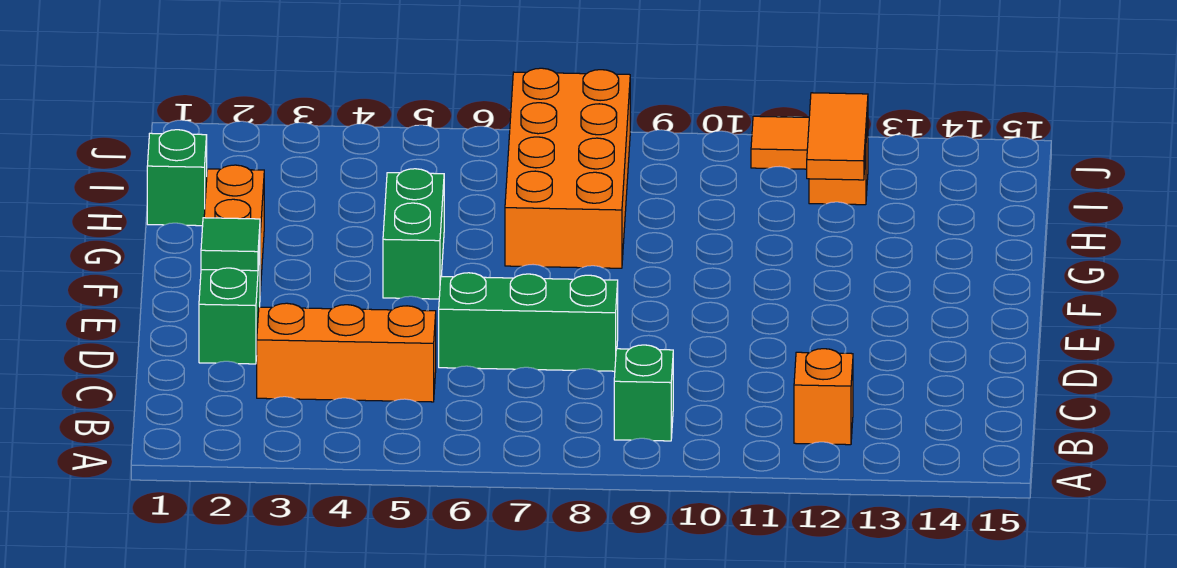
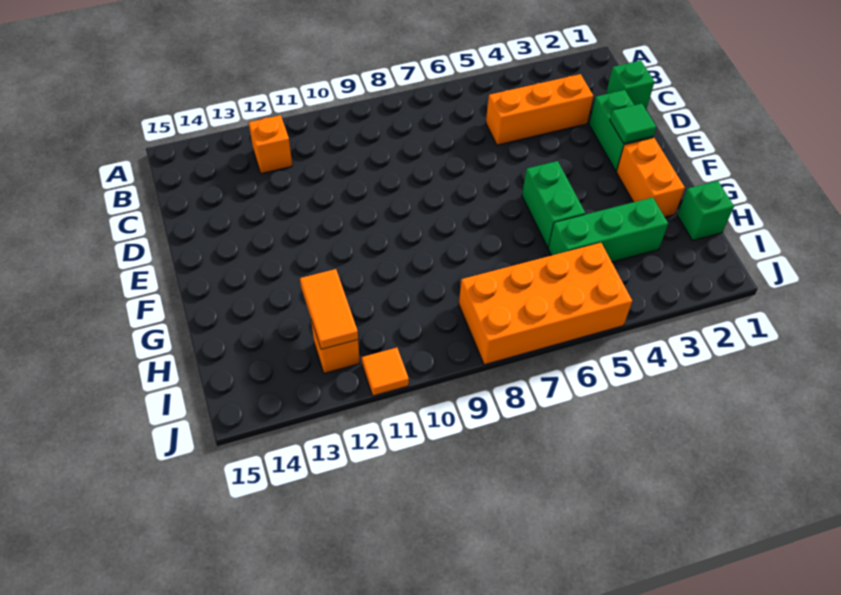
green brick B9 level 1 -> green brick C1 level 1
green brick D6:D8 level 1 -> green brick H3:H5 level 1
orange brick G7:J8 level 1 -> orange brick I5:J8 level 1

